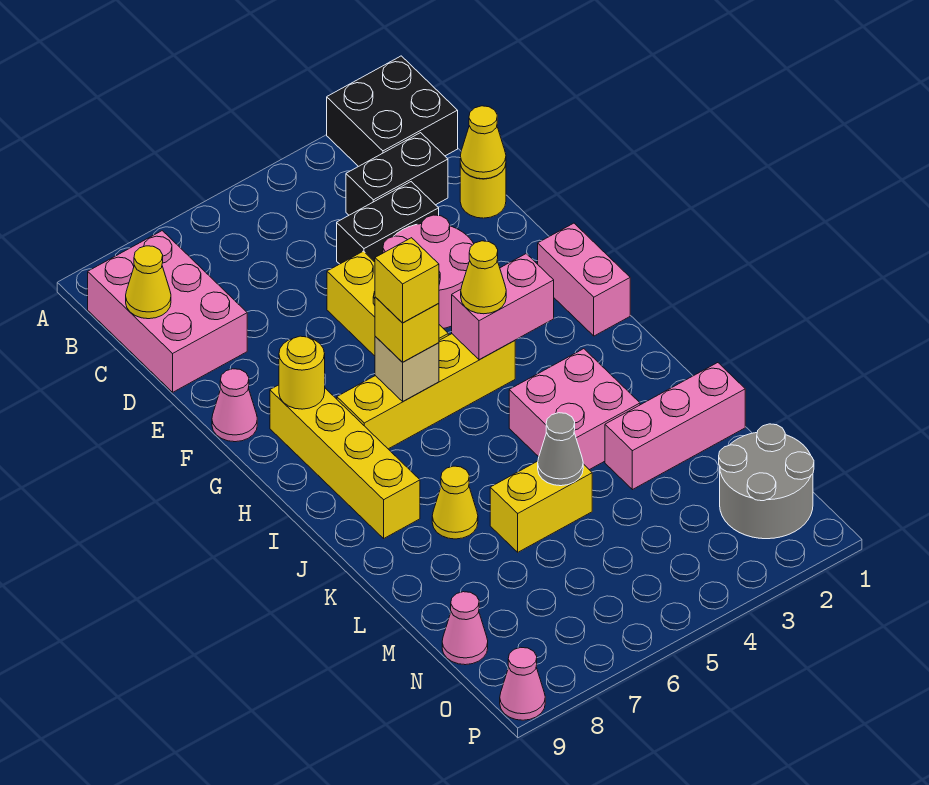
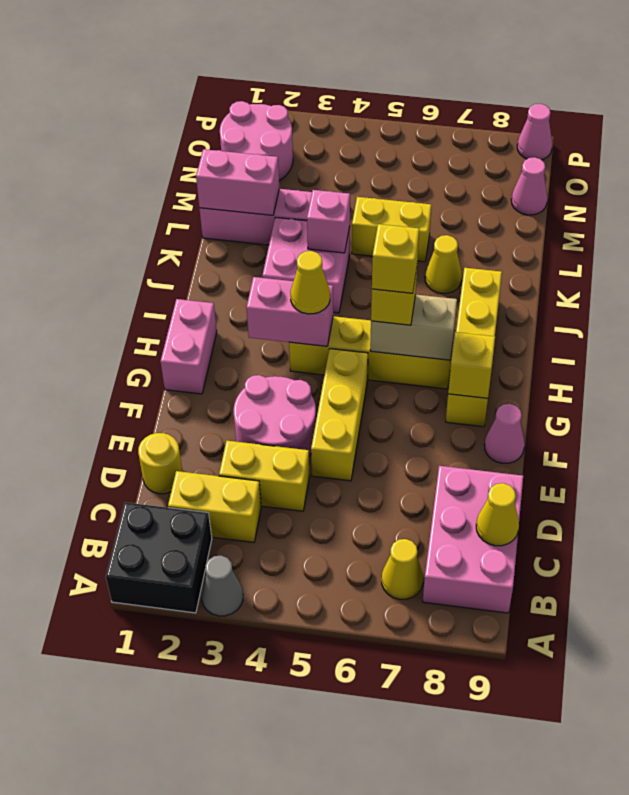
black brick C2:C3 level 1 -> yellow brick C2:C3 level 1
yellow cone D1 level 2 -> yellow cone B7 level 1
black brick D3:D4 level 1 -> yellow brick D3:D4 level 1
yellow round brick G8 level 2 -> yellow brick G8 level 2
tan brick H6 level 2 -> tan brick H6:H7 level 2
none -> pink brick K4 level 2
none -> pink brick L1:L2 level 2
grey cone L5 level 2 -> grey cone A3 level 1
grey round brick N1:O2 level 1 -> pink round brick N1:O2 level 1

